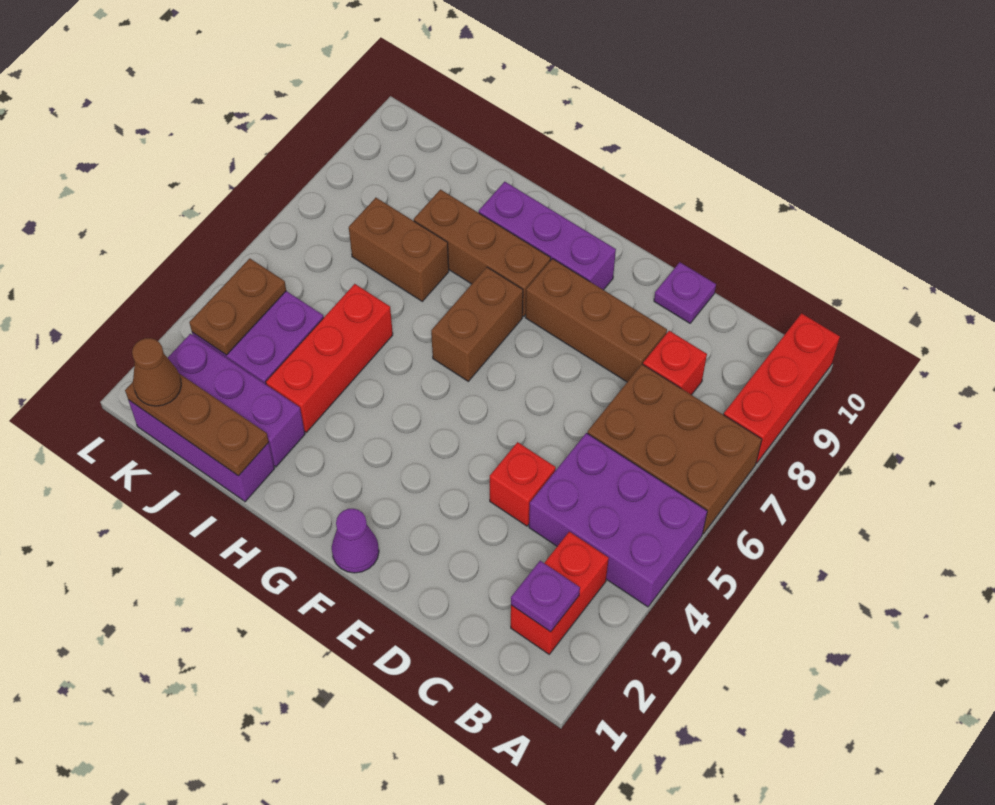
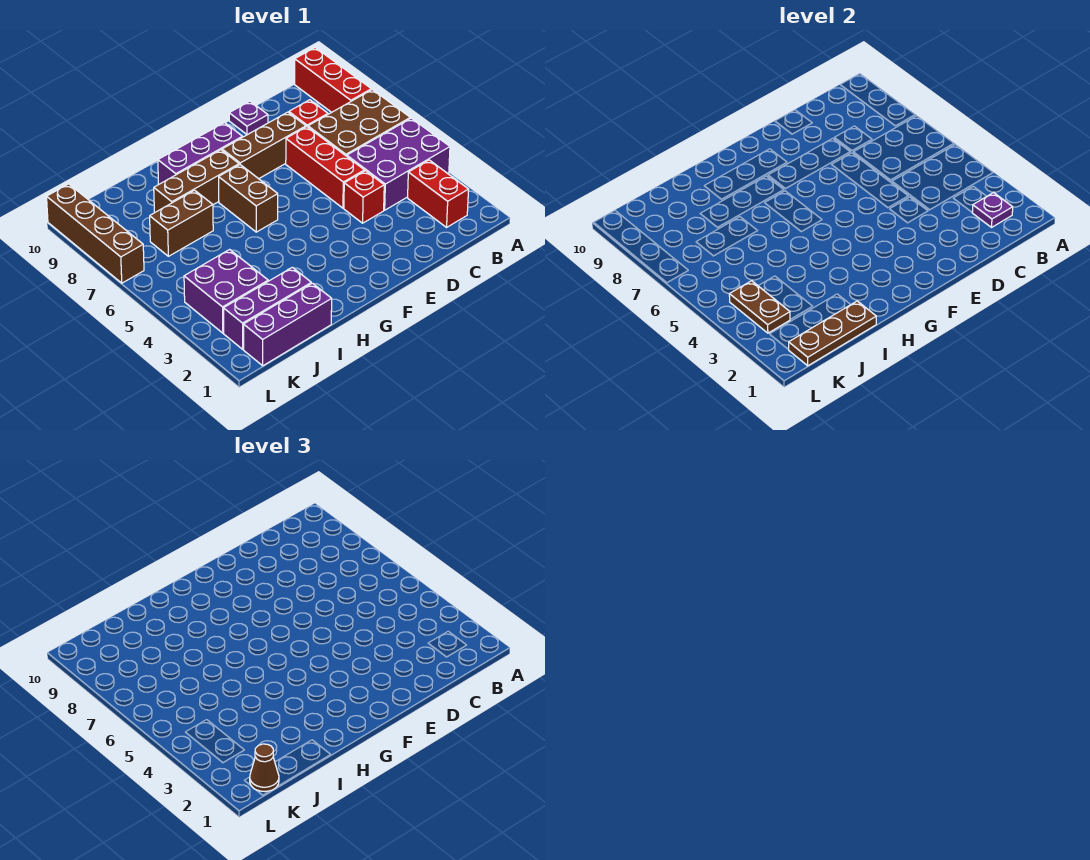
purple cone F1 level 1 -> none
red brick I3:I5 level 1 -> red brick D5:D7 level 1
none -> brown brick L7:L10 level 1

